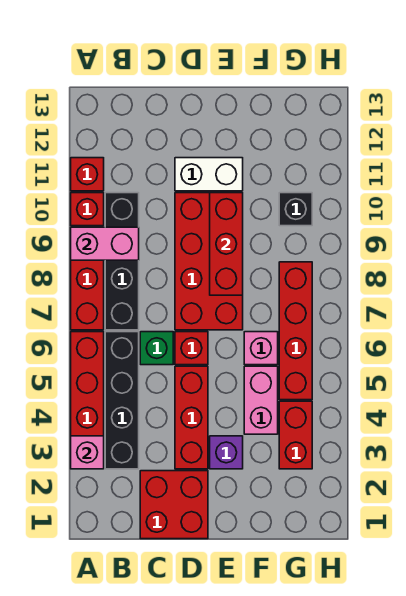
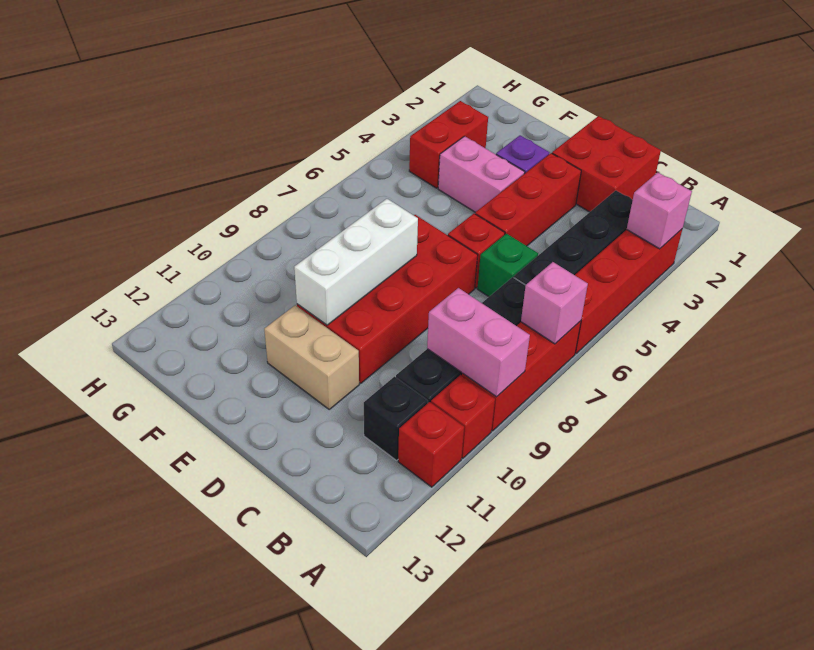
white brick D11:E11 level 1 -> tan brick D11:E11 level 1
red brick E8:E10 level 2 -> white brick E8:E10 level 2
pink brick F4:F5 level 1 -> pink brick E4:F4 level 1
pink brick F6 level 1 -> pink brick A7 level 2
red brick G5:G8 level 1 -> none
black brick G10 level 1 -> black brick B11 level 1

